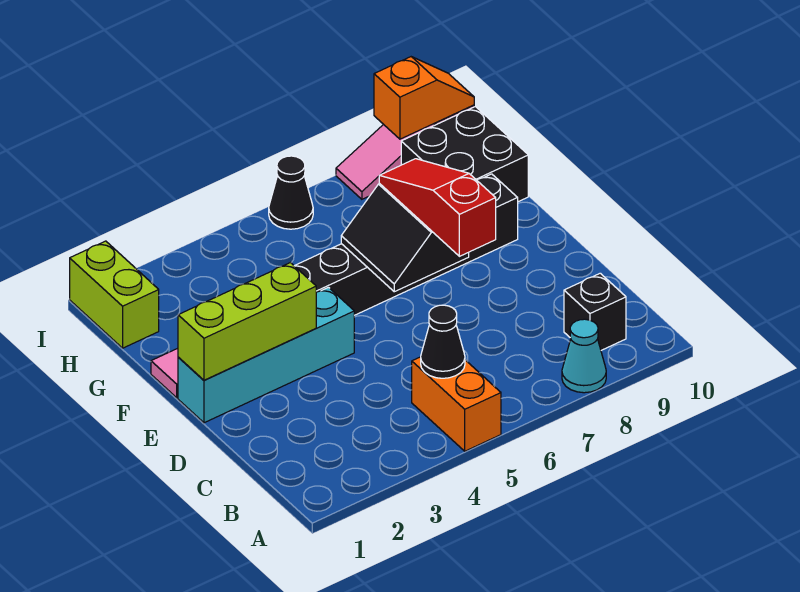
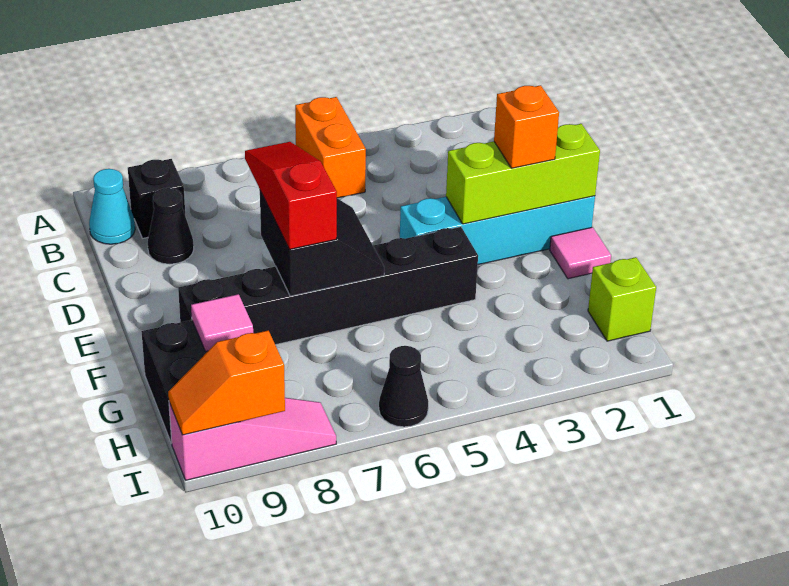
cyan cone A8 level 1 -> cyan cone B10 level 1
black cone B5 level 2 -> black cone C9 level 1
red slope D7:F7 level 3 top D -> red slope D7:F7 level 3 top F
none -> orange brick E2 level 3
none -> pink tile G9 level 2
lime brick H1:I1 level 1 -> lime brick H1 level 1

